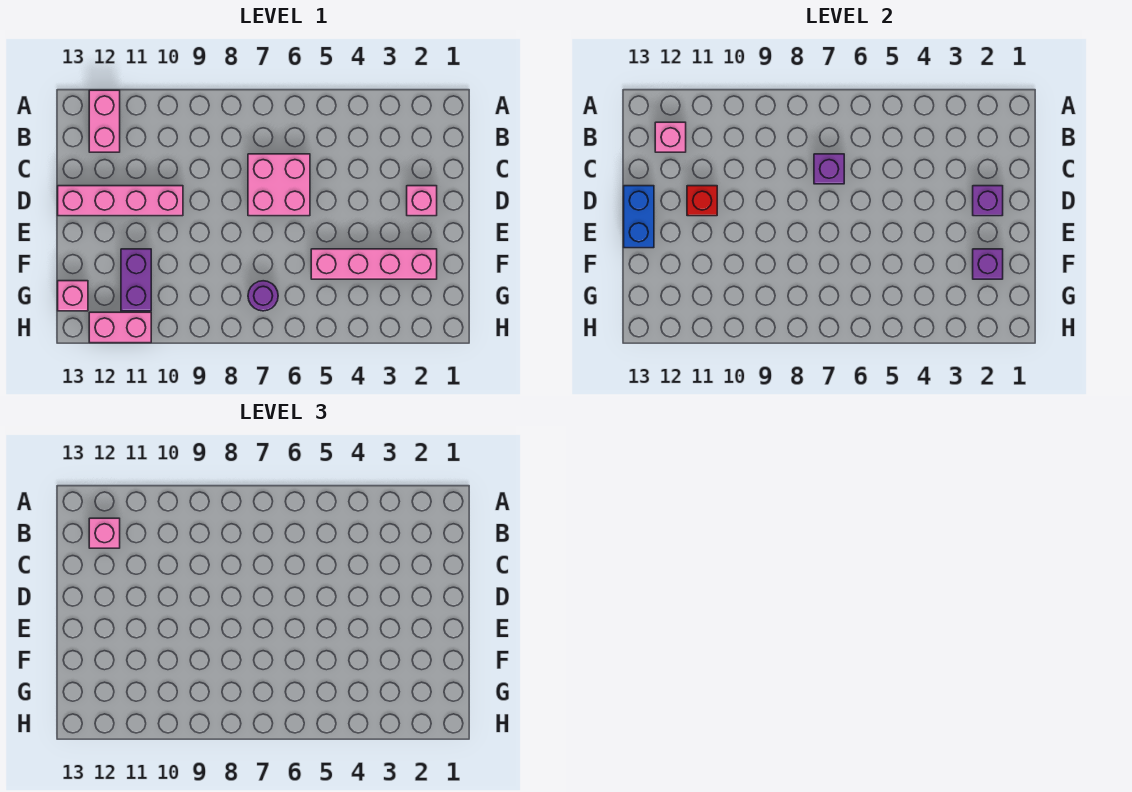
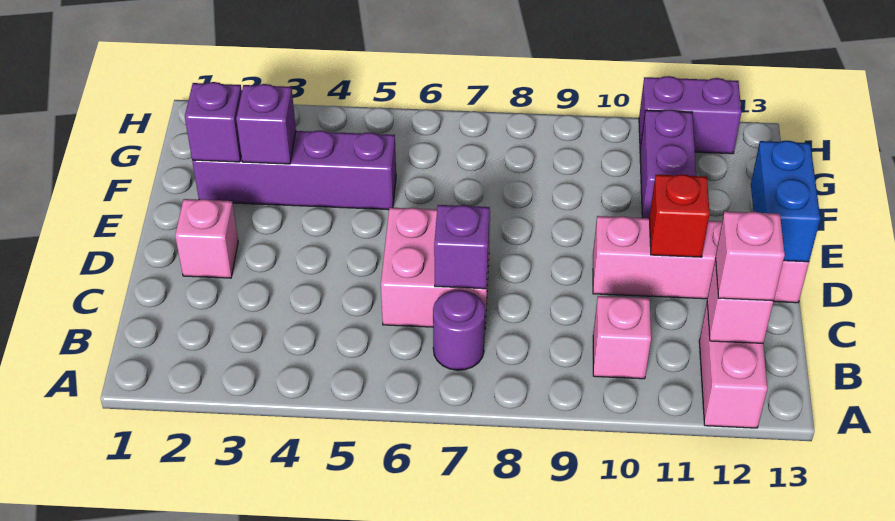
purple brick D2 level 2 -> purple brick F3 level 2
pink brick F2:F5 level 1 -> purple brick F2:F5 level 1
purple round brick G7 level 1 -> purple round brick B7 level 1
pink brick G13 level 1 -> pink brick B10 level 1
pink brick H11:H12 level 1 -> purple brick H11:H12 level 1

